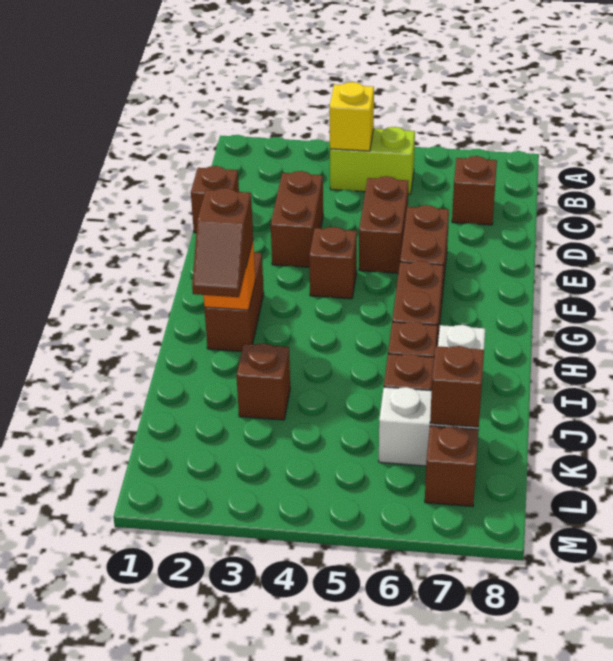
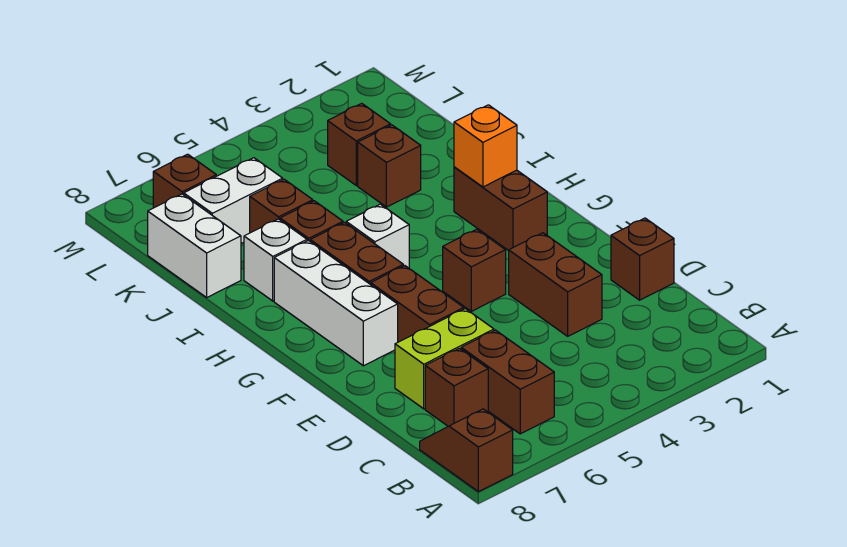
lime brick B4:B5 level 1 -> lime brick D6:D7 level 1
yellow brick B4 level 2 -> none
brown brick D5:E5 level 1 -> brown brick B6:C6 level 1
none -> white brick F7:H7 level 1
brown slope H2:I2 level 3 top H -> brown slope A8:B8 level 1 top A
none -> white brick H5 level 1
none -> white brick J8:K8 level 1
brown brick K7 level 2 -> brown brick K3 level 1

